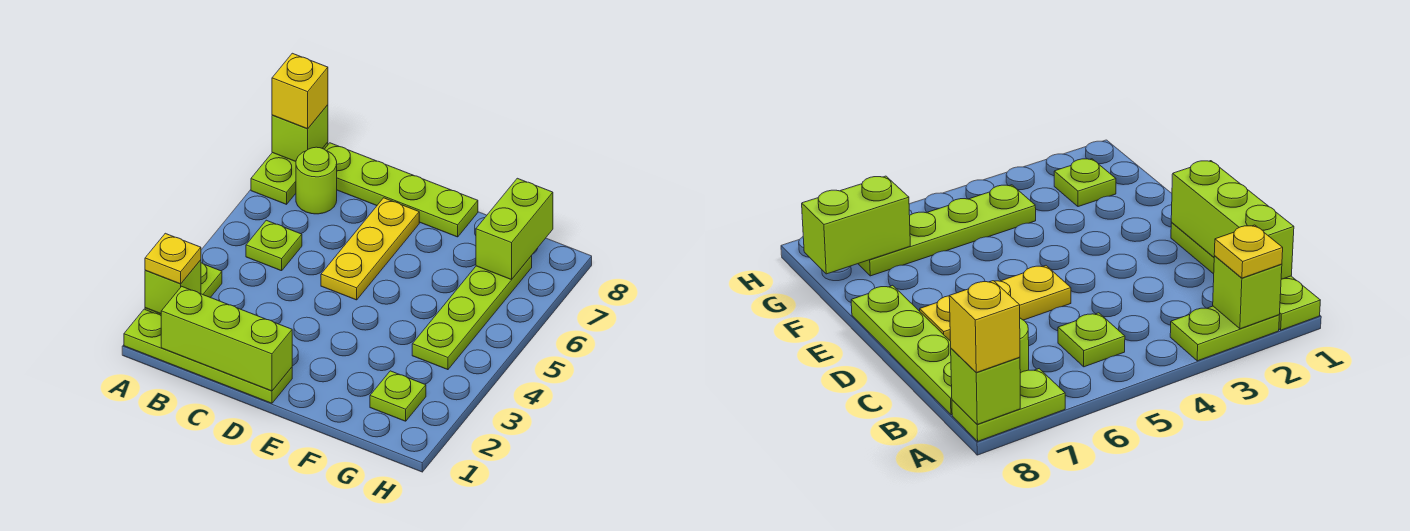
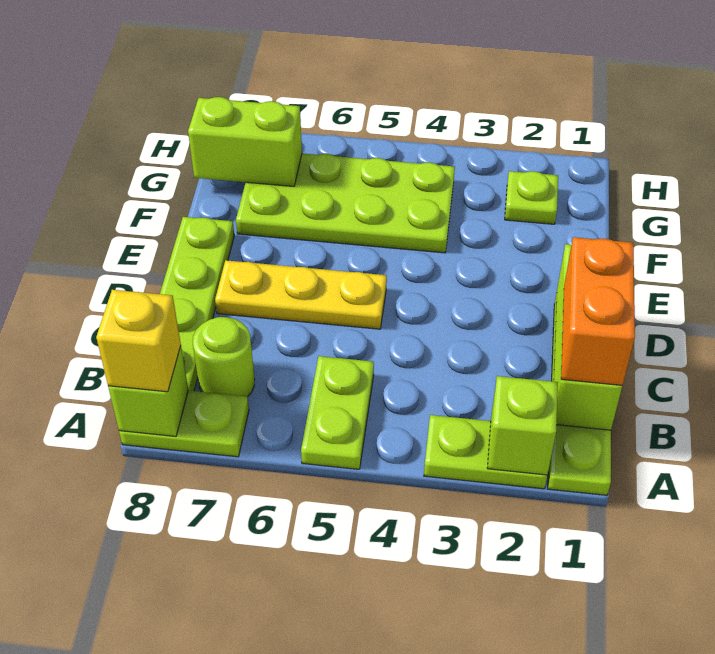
yellow plate A2 level 3 -> none
none -> orange brick B1:C1 level 3
lime plate B5 level 1 -> lime plate A5:B5 level 1
lime plate G4:G7 level 1 -> lime plate F4:G7 level 1

